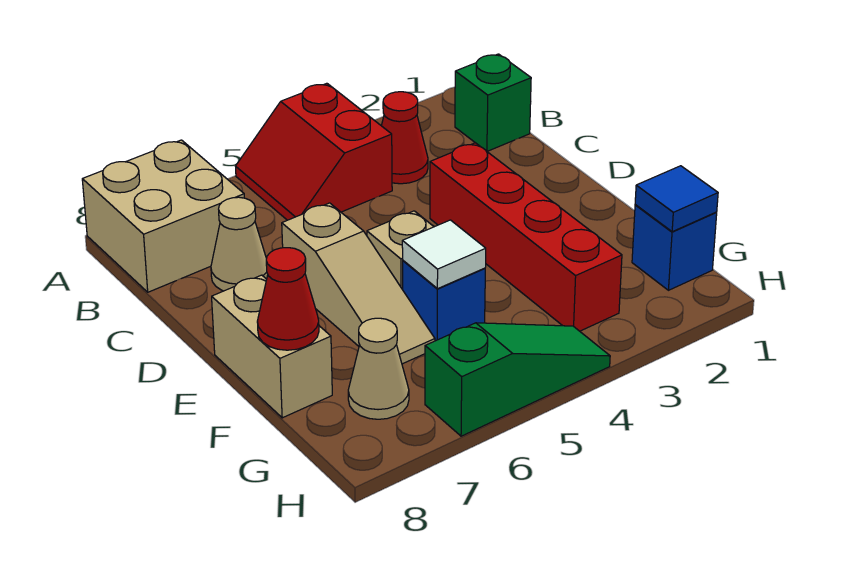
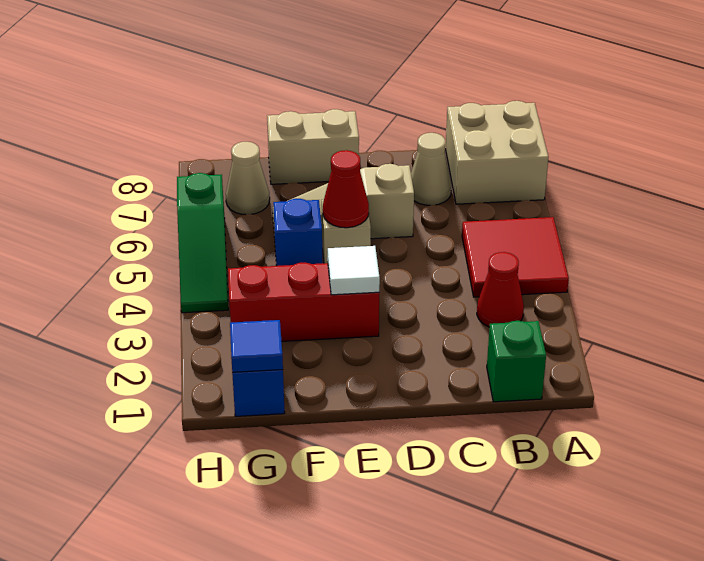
red slope A4:B5 level 1 top 4 -> red tile A4:B5 level 1
red brick D3:G3 level 1 -> red brick E3:G3 level 1
white tile F5 level 2 -> white tile E3 level 2
red cone F8 level 2 -> red cone E5 level 2

